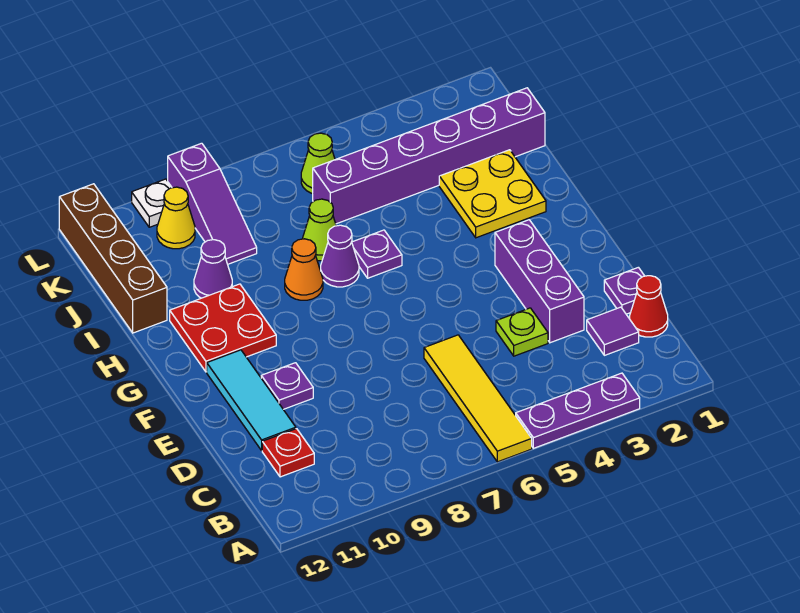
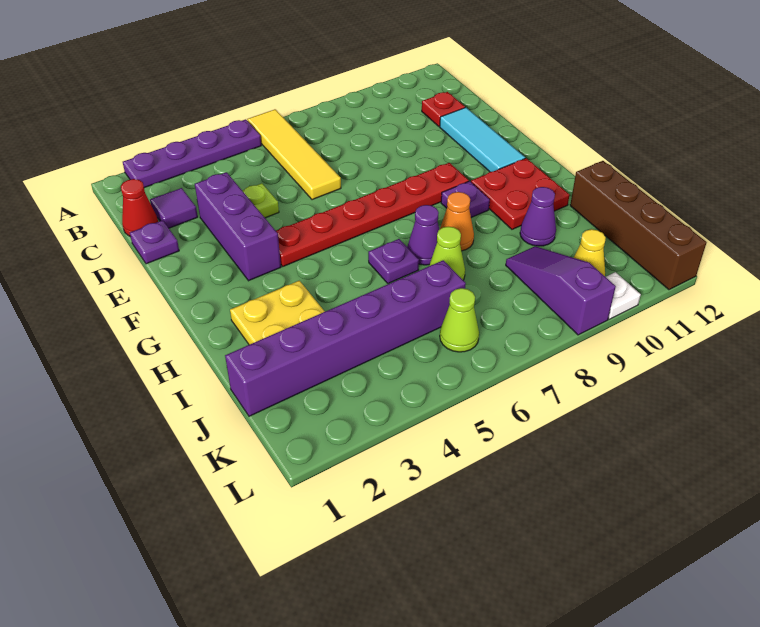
purple plate A3:A5 level 1 -> purple plate A2:A5 level 1
purple plate E10 level 1 -> purple plate G9 level 1
none -> red plate F4:F9 level 1

